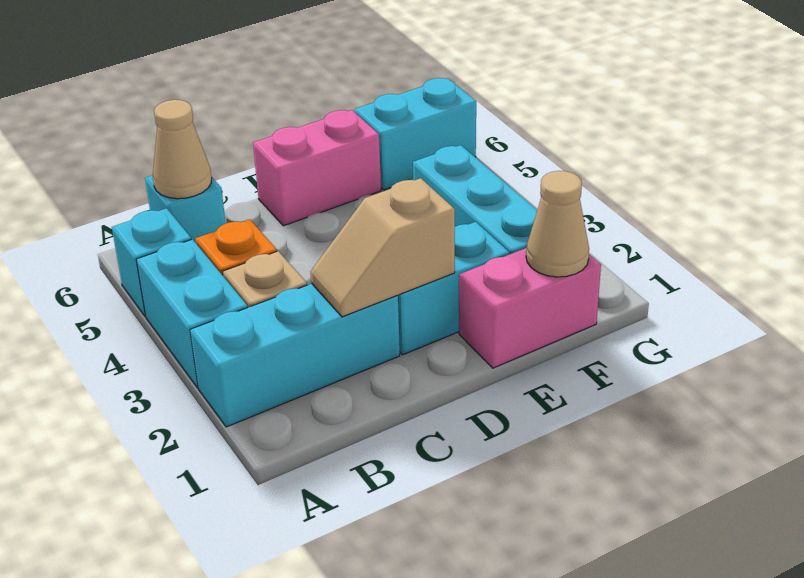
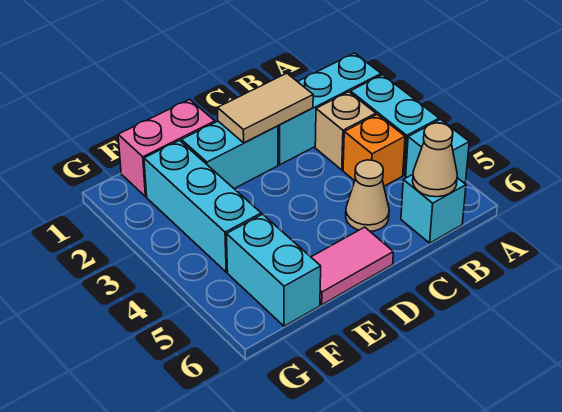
tan slope C2:D2 level 2 top D -> tan tile C2:D2 level 2
pink brick D6:E6 level 1 -> pink tile D6:E6 level 1
tan cone F1 level 2 -> tan cone C5 level 1
cyan brick F6:G6 level 1 -> cyan brick F5:F6 level 1

